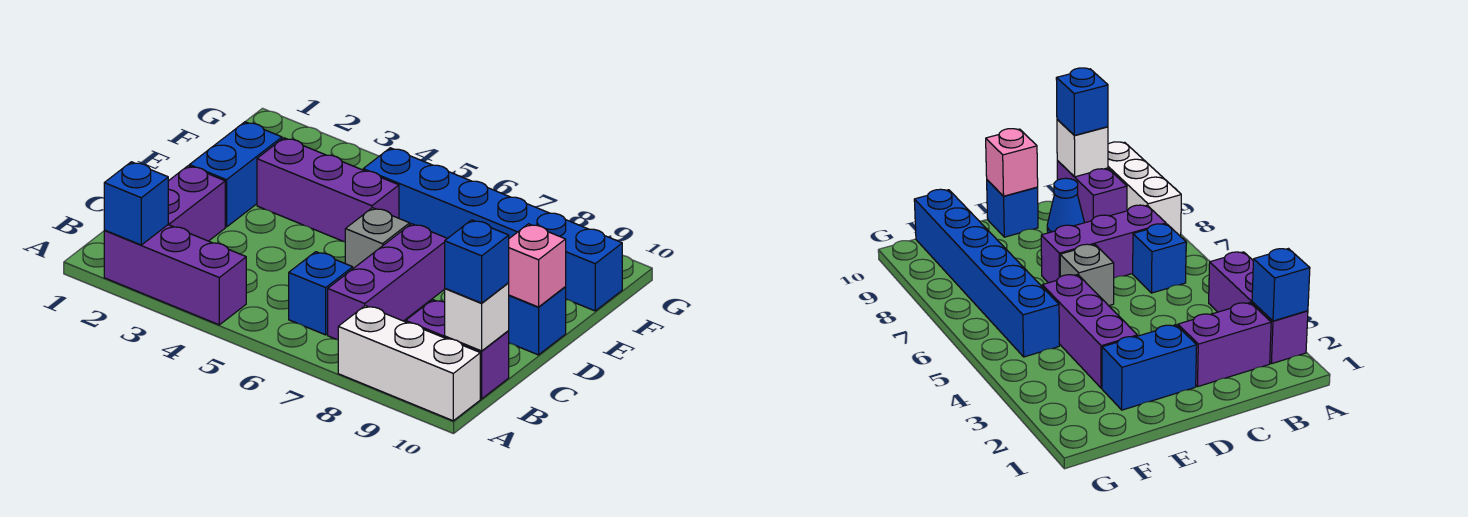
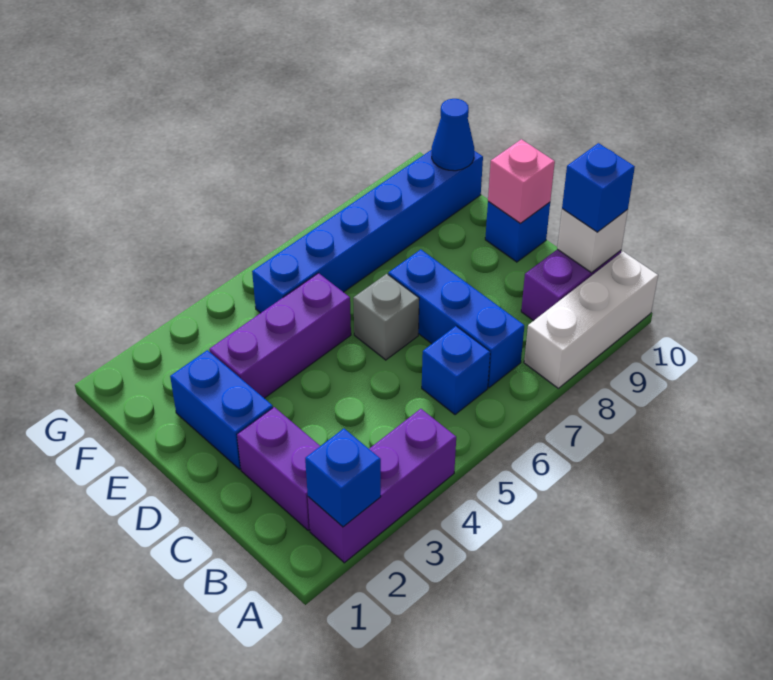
purple brick B7:D7 level 1 -> blue brick B7:D7 level 1
blue cone C9 level 1 -> blue cone F10 level 2

